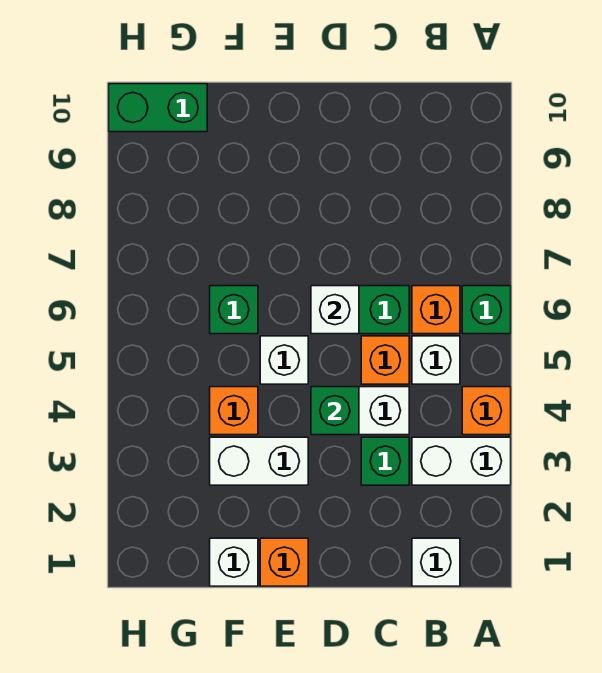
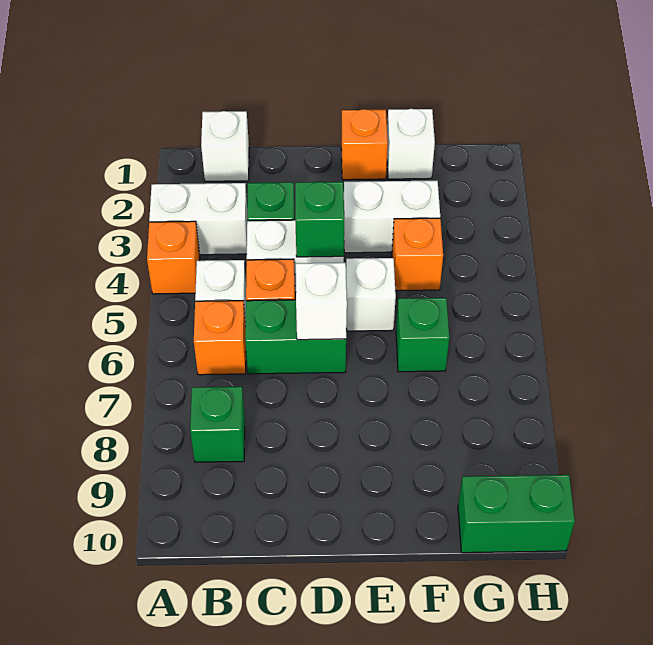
green brick A6 level 1 -> green brick B8 level 1

